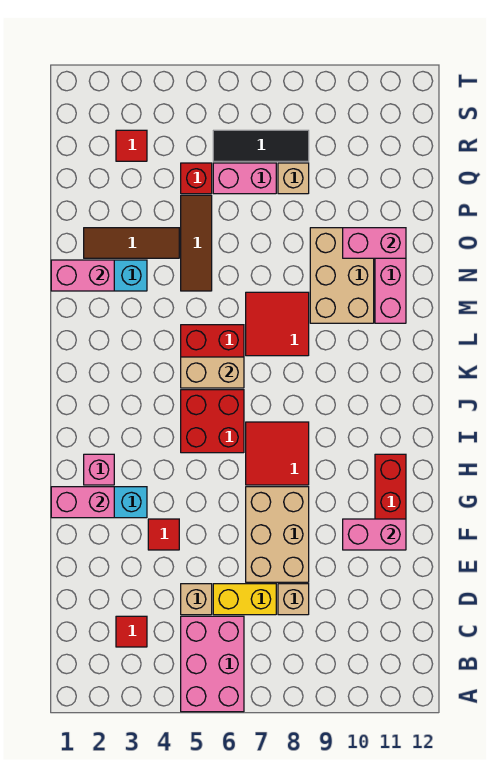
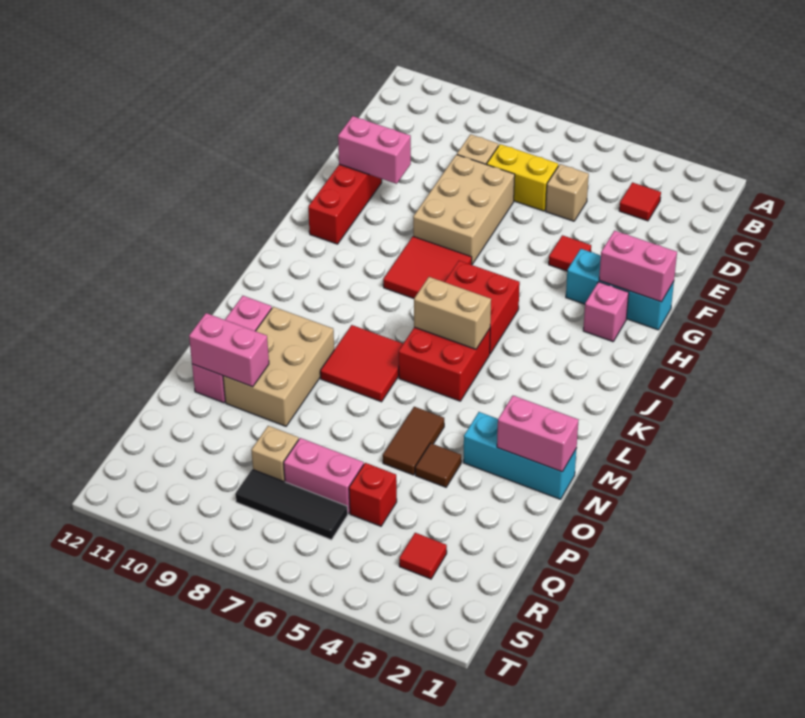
pink brick A5:C6 level 1 -> none
brown tile N5:P5 level 1 -> brown tile N5:O5 level 1
brown tile O2:O4 level 1 -> brown tile O4 level 1

